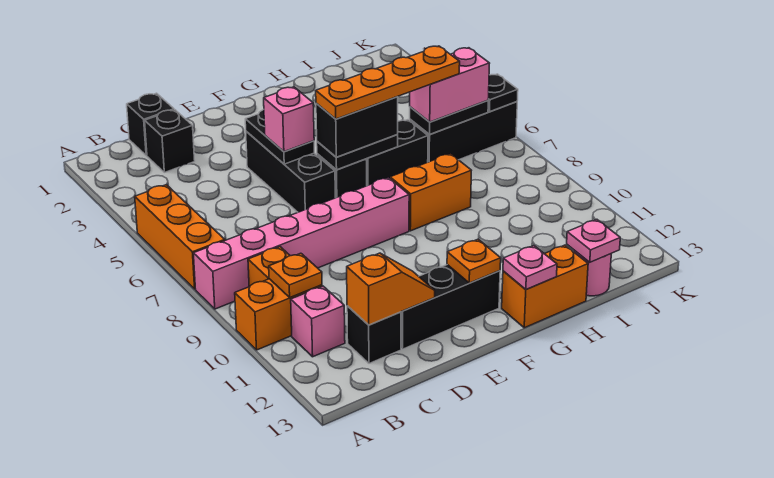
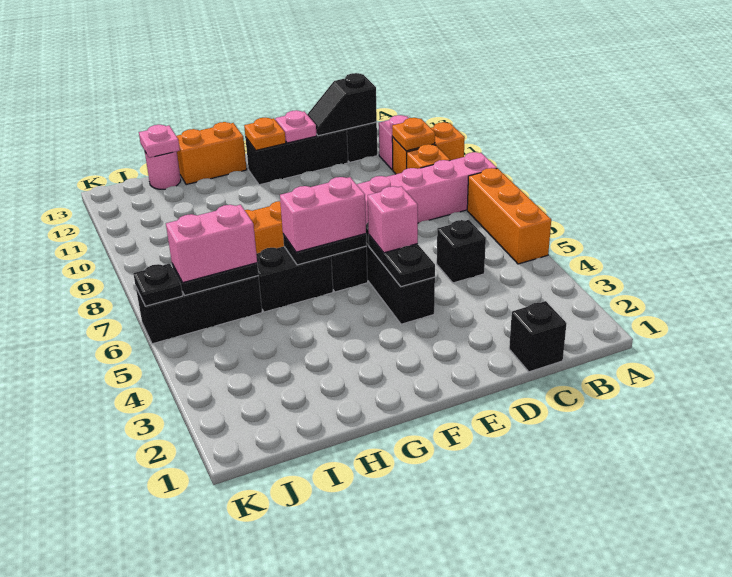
black brick C2 level 1 -> black brick C5 level 1
orange slope C12:D12 level 2 top C -> black slope C12:D12 level 2 top C
black brick F6:G6 level 3 -> pink brick F6:G6 level 3
orange plate F6:I6 level 4 -> none
pink plate G13 level 2 -> pink plate E12 level 2

